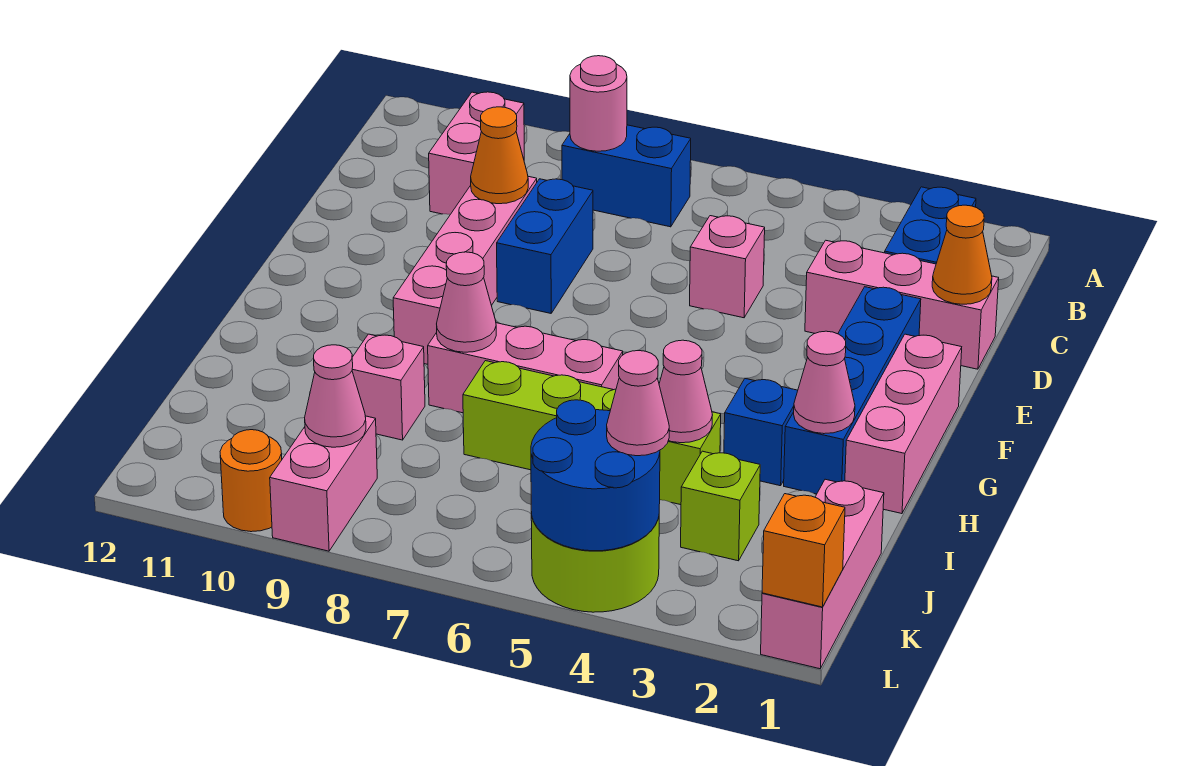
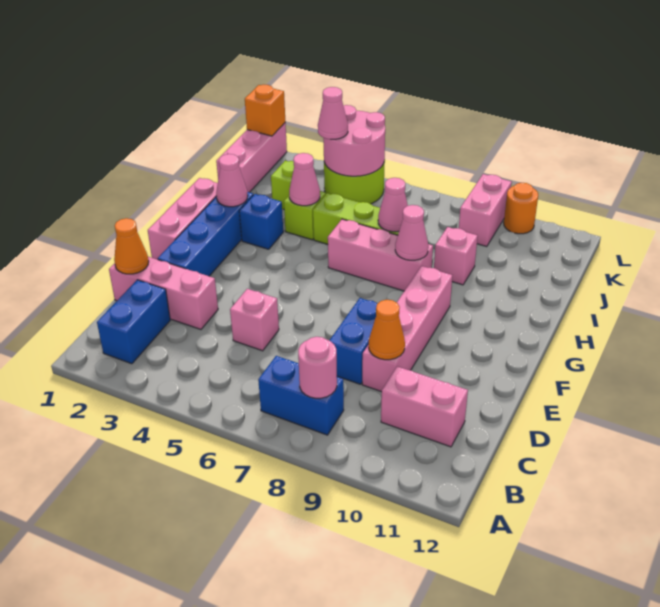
pink brick B10:C10 level 1 -> pink brick C10:C11 level 1
blue round brick K4:L5 level 2 -> pink round brick K4:L5 level 2
pink cone K9 level 2 -> pink cone I7 level 2

